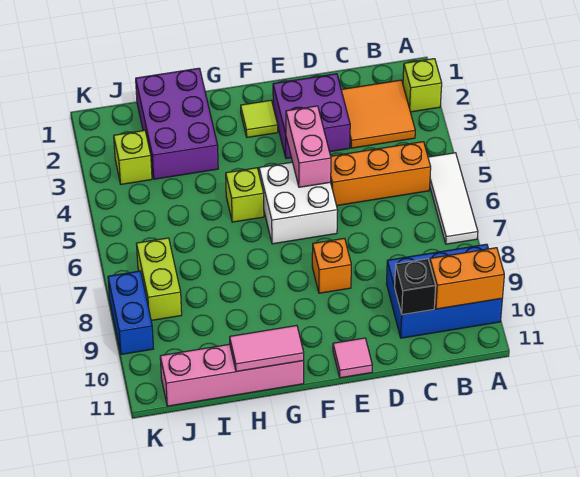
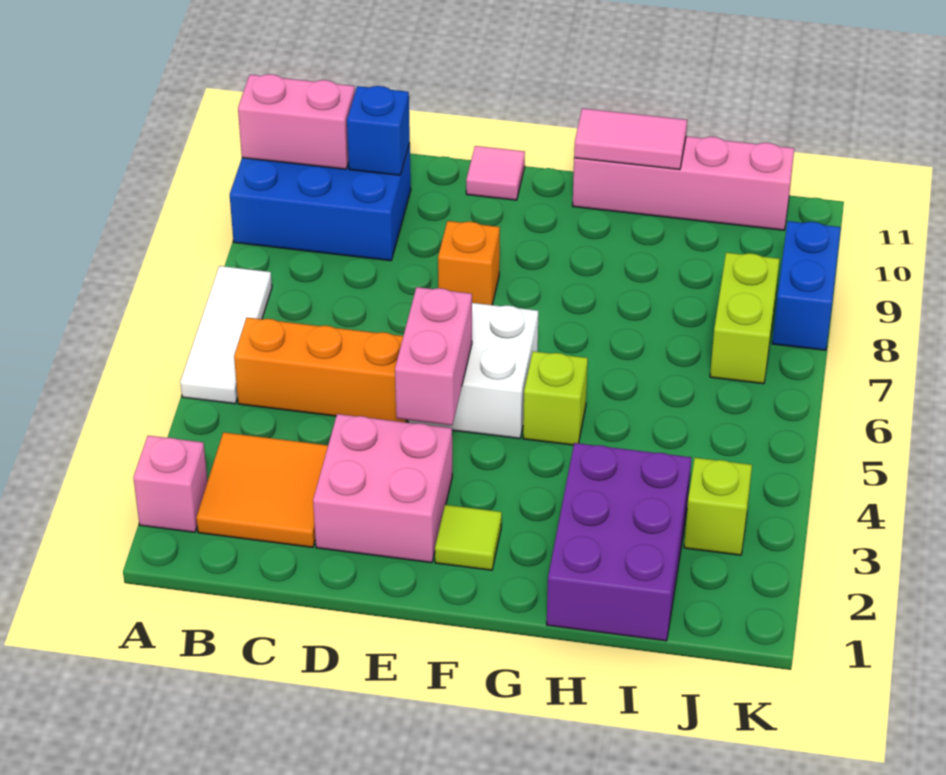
lime brick A2 level 1 -> pink brick A2 level 1
orange brick A10:B10 level 2 -> pink brick A10:B10 level 2
black brick C10 level 2 -> blue brick C10 level 2
purple brick D2:E3 level 1 -> pink brick D2:E3 level 1

